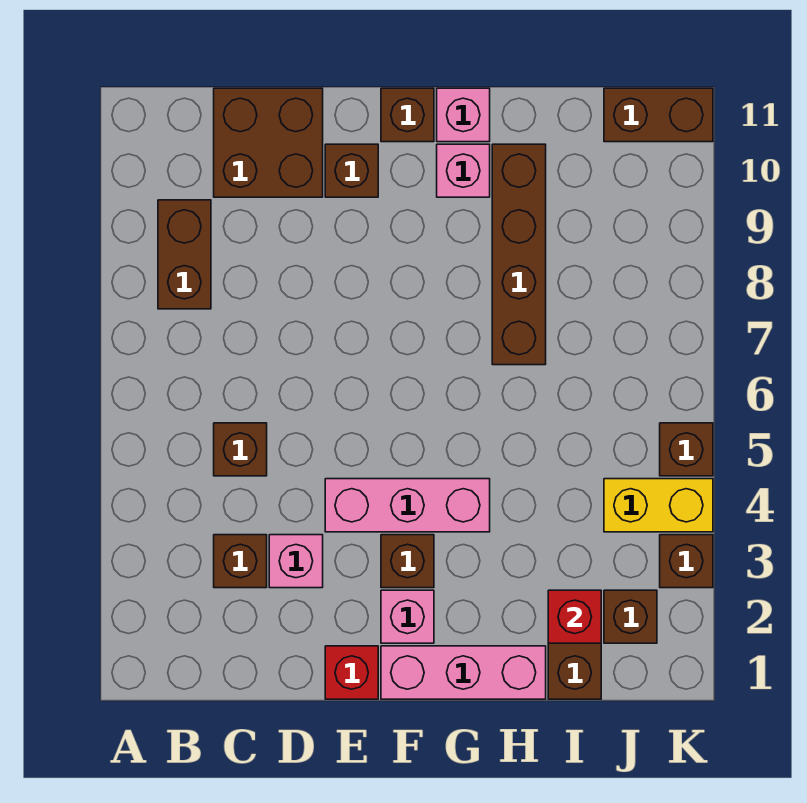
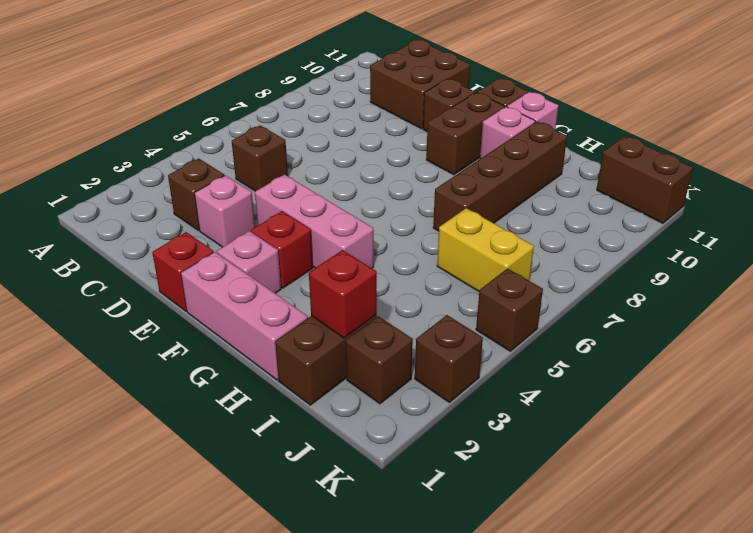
brown brick B8:B9 level 1 -> brown brick F9:F10 level 1
brown brick F3 level 1 -> red brick F3 level 1
yellow brick J4:K4 level 1 -> yellow brick I6:J6 level 1

